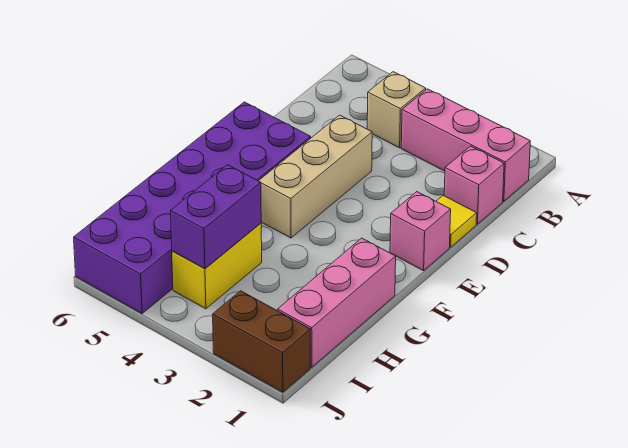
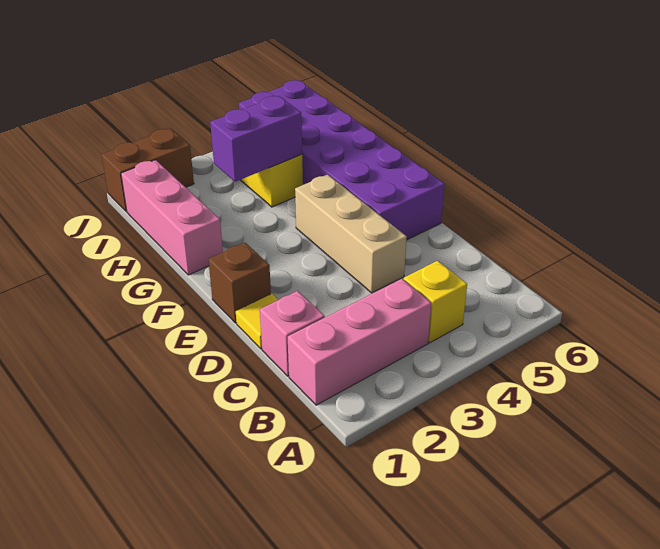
tan brick B4 level 1 -> yellow brick B4 level 1
pink brick E1 level 1 -> brown brick E1 level 1
purple brick H4:I4 level 2 -> purple brick H3:H4 level 2

